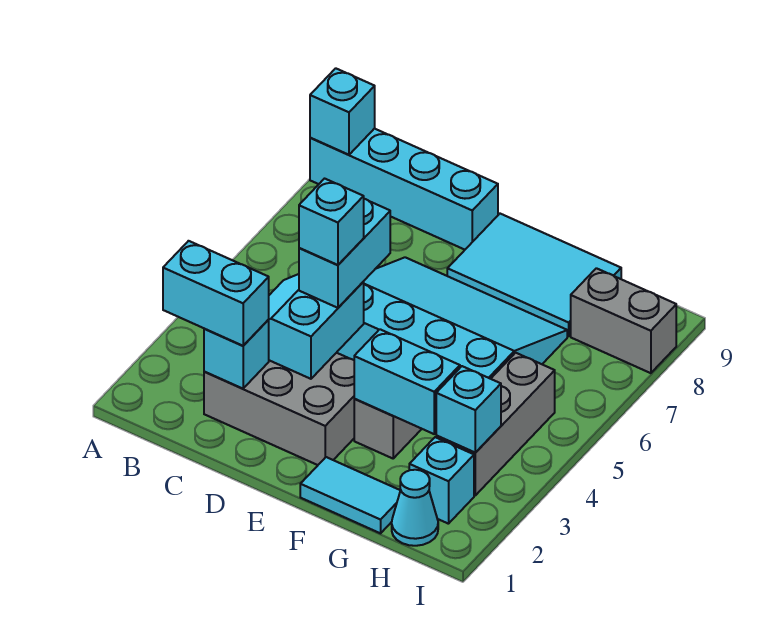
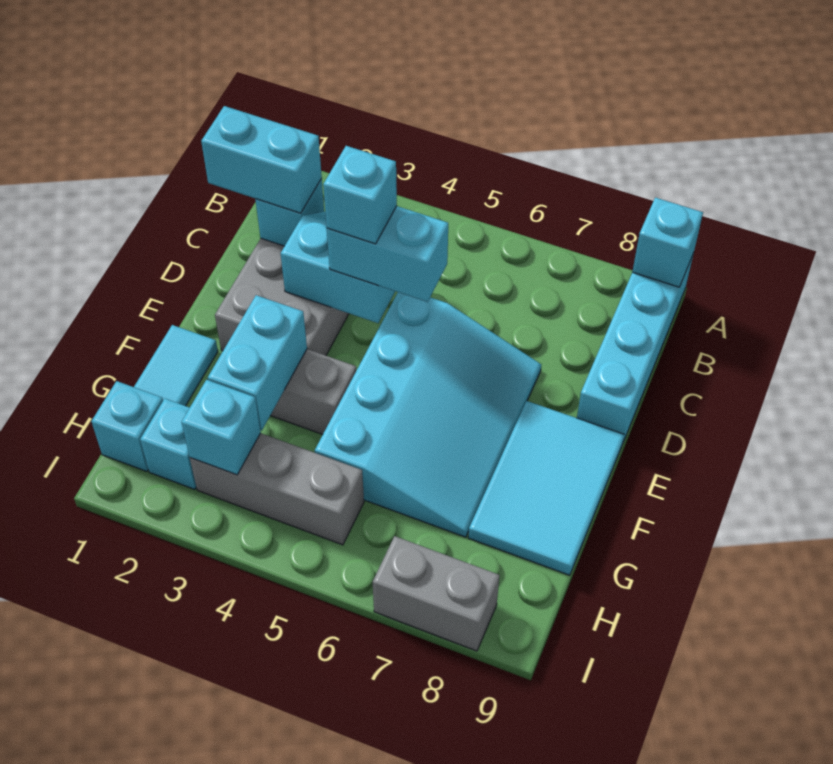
cyan brick B2:C2 level 3 -> cyan brick C1:C2 level 3
cyan cone H1 level 1 -> cyan brick H1 level 1
grey brick H8:I8 level 1 -> grey brick I7:I8 level 1

